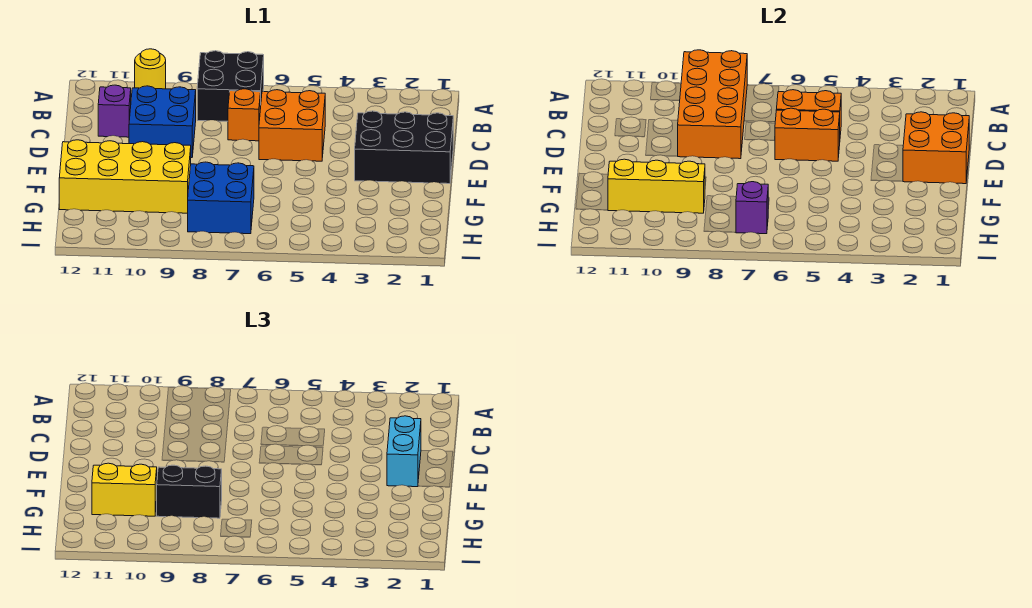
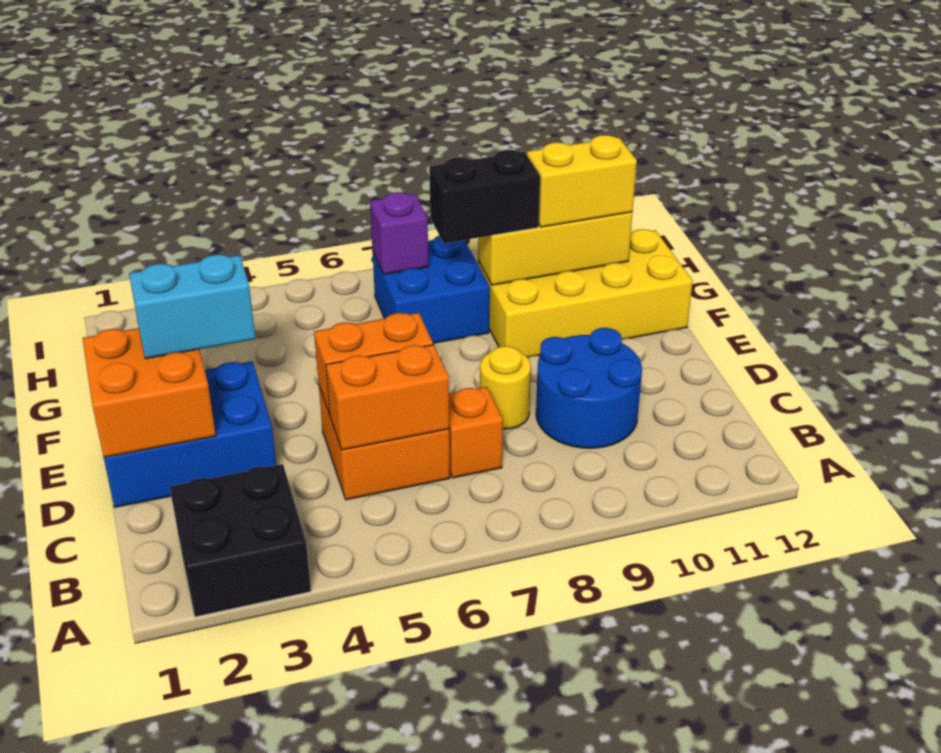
black brick A7:B8 level 1 -> black brick A2:B3 level 1
orange brick A8:D9 level 2 -> none
yellow round brick A10 level 1 -> yellow round brick D8 level 1
blue brick C9:D10 level 1 -> blue round brick C9:D10 level 1
purple brick C11 level 1 -> none
black brick D1:E3 level 1 -> blue brick D1:E3 level 1
cyan brick D2:E2 level 3 -> cyan brick E2:E3 level 3

